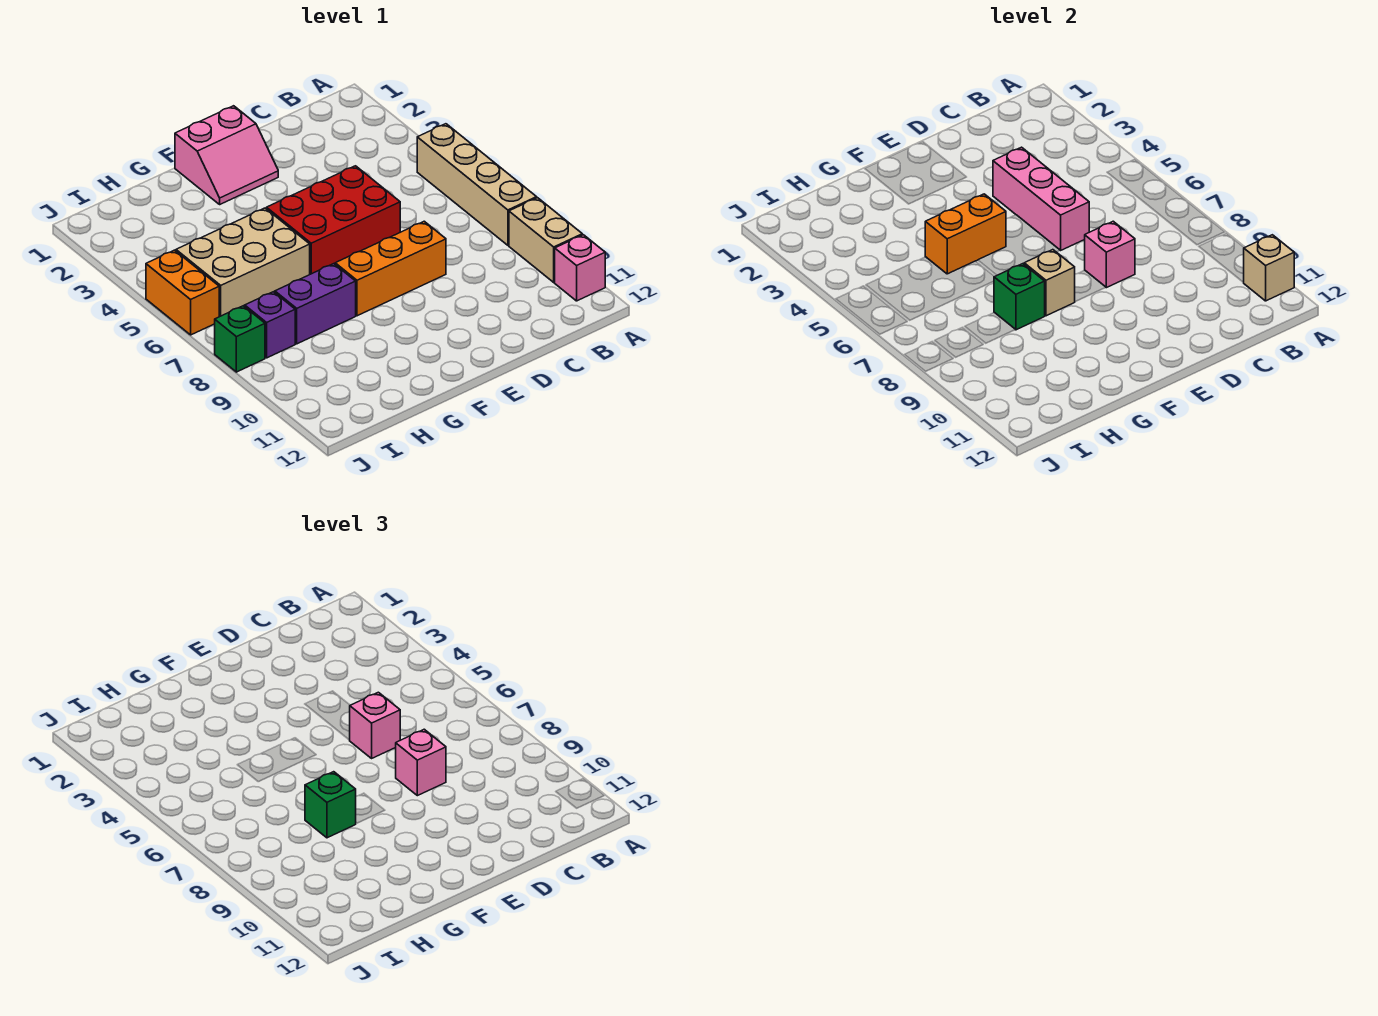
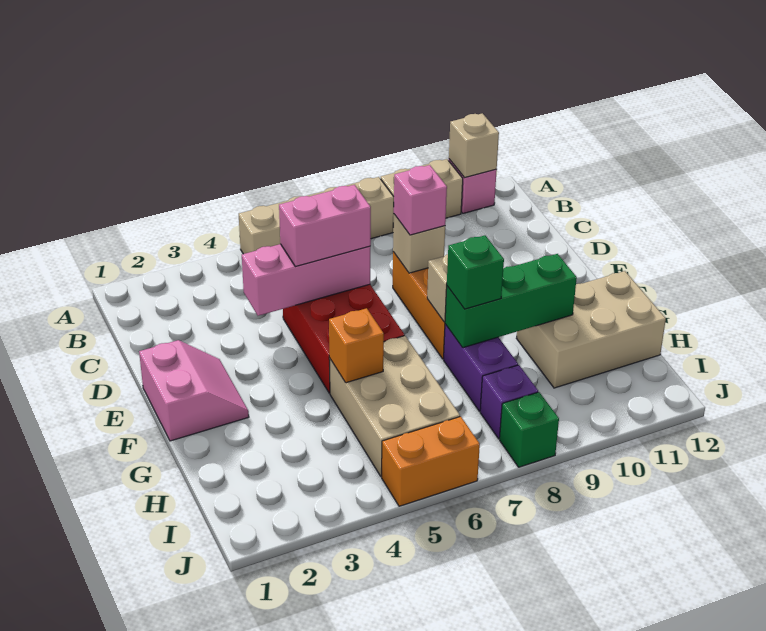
pink brick D6 level 3 -> pink brick D5:D6 level 3
pink brick D8 level 2 -> tan brick D8 level 2
orange brick F5:G5 level 2 -> orange brick G5 level 2
green brick G8 level 2 -> green brick G8:G10 level 2
none -> tan brick G10:H12 level 1

